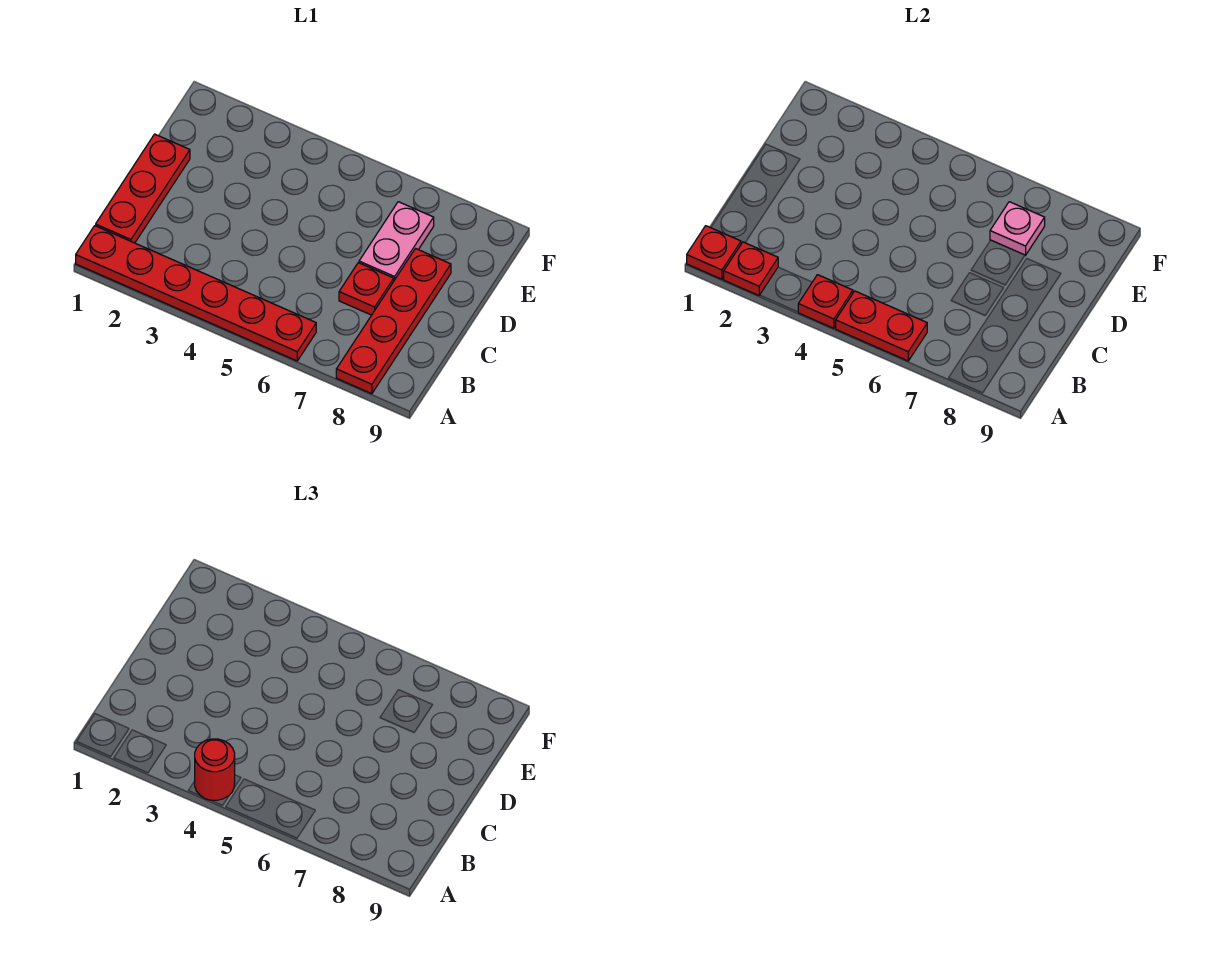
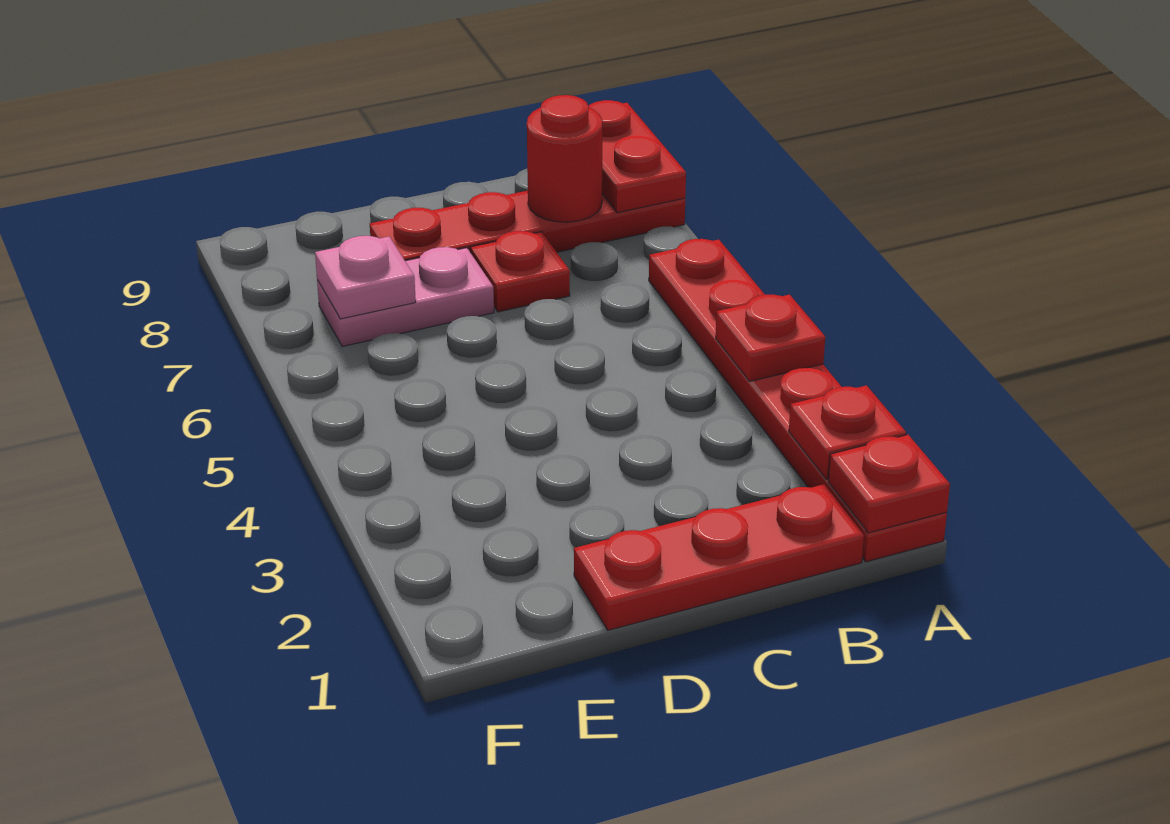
red round brick A4 level 3 -> red round brick B8 level 2
red plate A5:A6 level 2 -> red plate A8:A9 level 2

